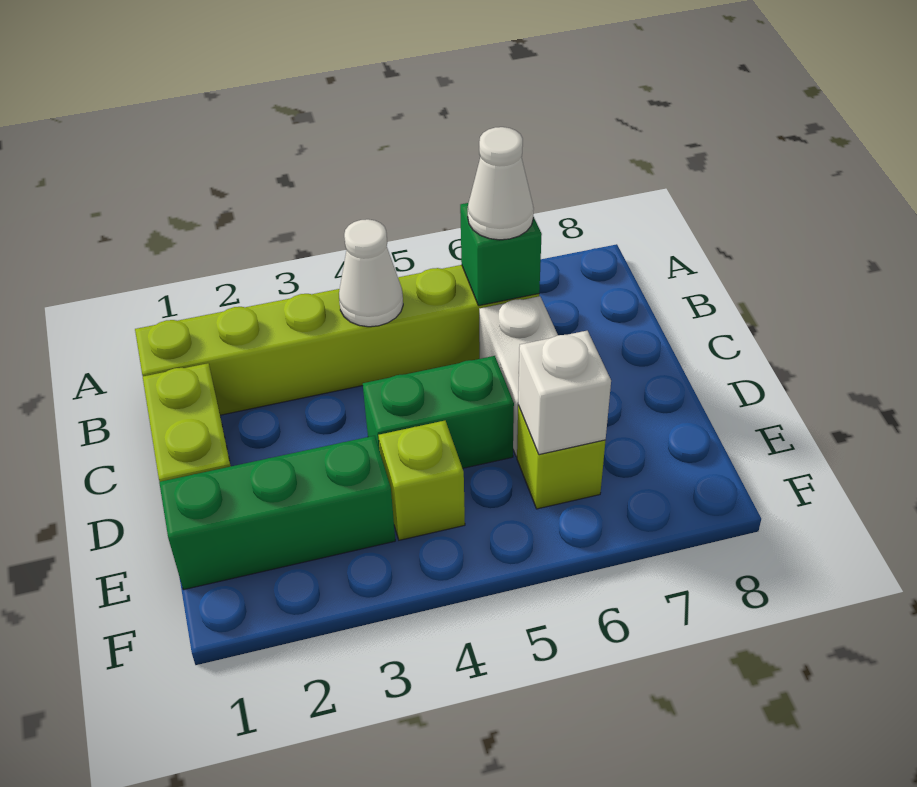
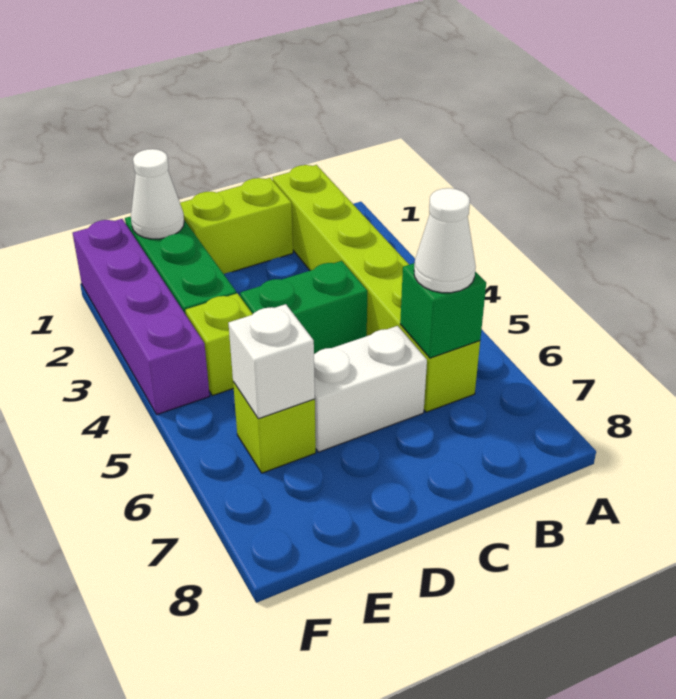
white cone B4 level 2 -> white cone E1 level 2
green brick D4:D5 level 1 -> green brick C4:D4 level 1
none -> purple brick F1:F4 level 1

